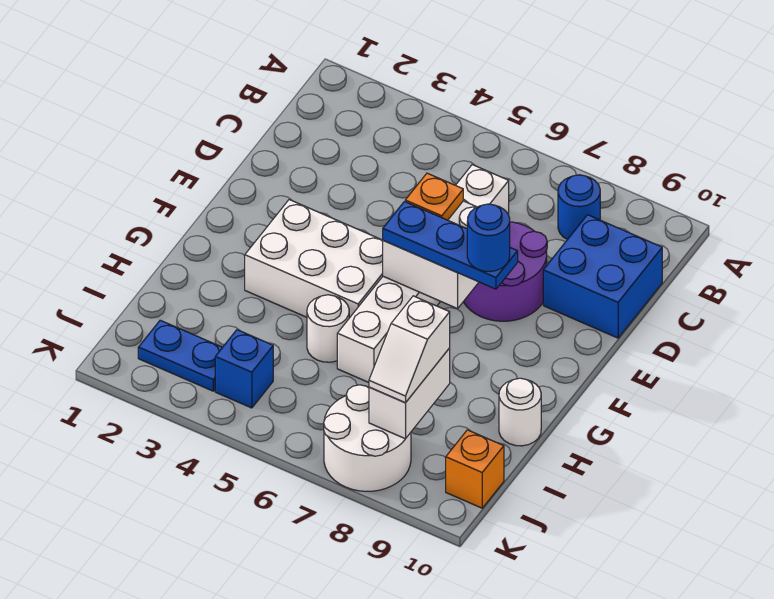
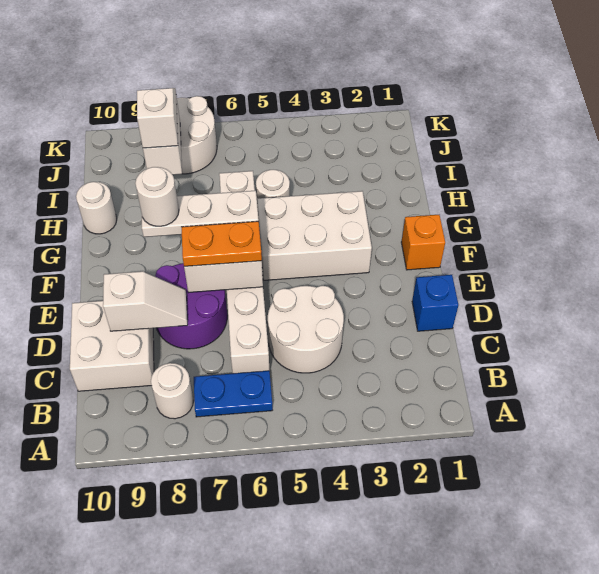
blue round brick B8 level 1 -> white round brick B8 level 1
none -> white round brick C4:D5 level 1
blue brick C9:D10 level 1 -> white brick C9:D10 level 1
none -> white slope D8:D9 level 2 top 9
orange plate E6 level 3 -> orange plate E6:E7 level 3
blue plate F6:F8 level 3 -> white plate F6:F8 level 3
blue round brick F8 level 4 -> white round brick F8 level 4
blue plate J2:J3 level 1 -> blue plate B6:B7 level 1
blue brick J4 level 1 -> blue brick D1 level 1
orange brick J10 level 1 -> orange brick F1 level 1

